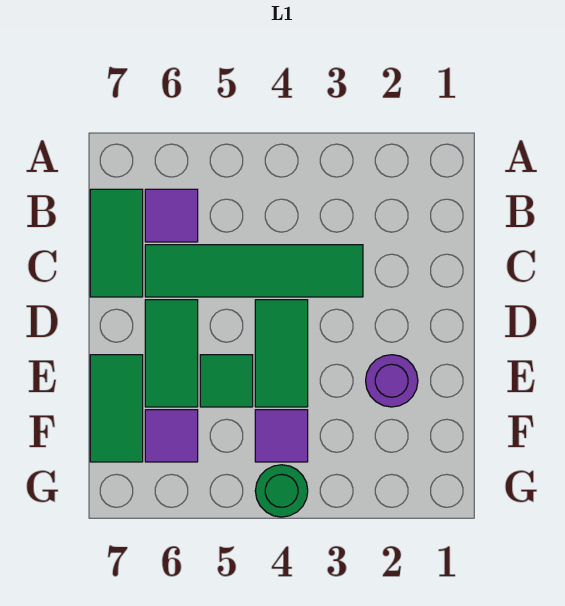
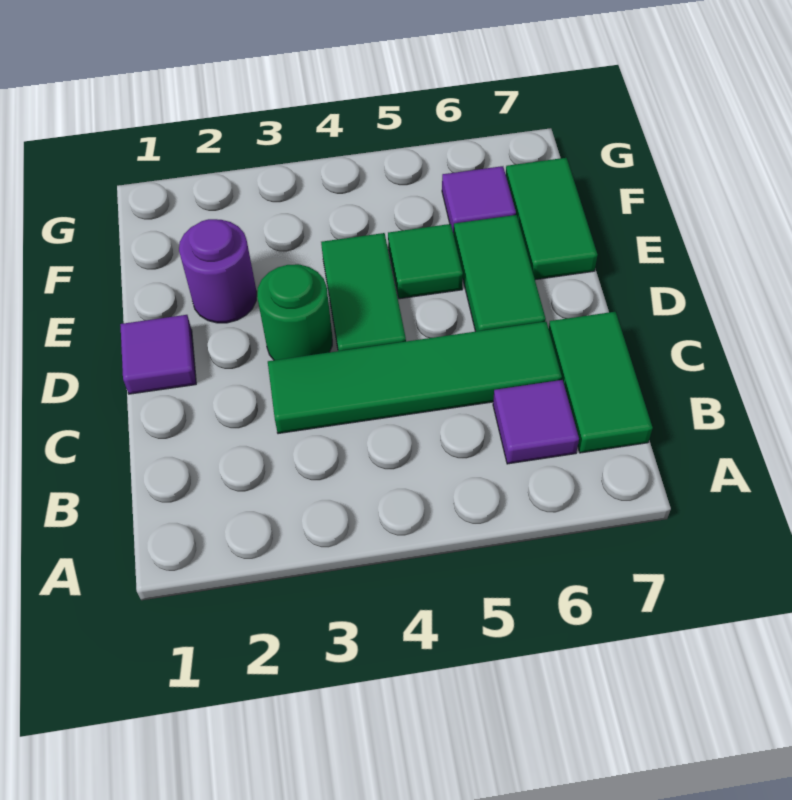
purple tile F4 level 1 -> purple tile D1 level 1
green round brick G4 level 1 -> green round brick D3 level 1

